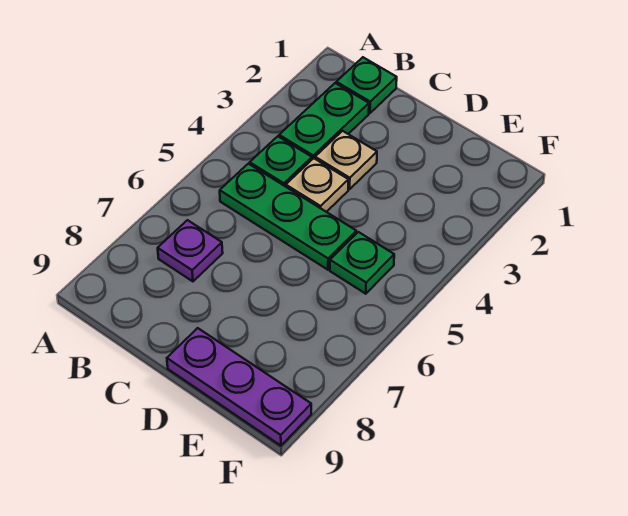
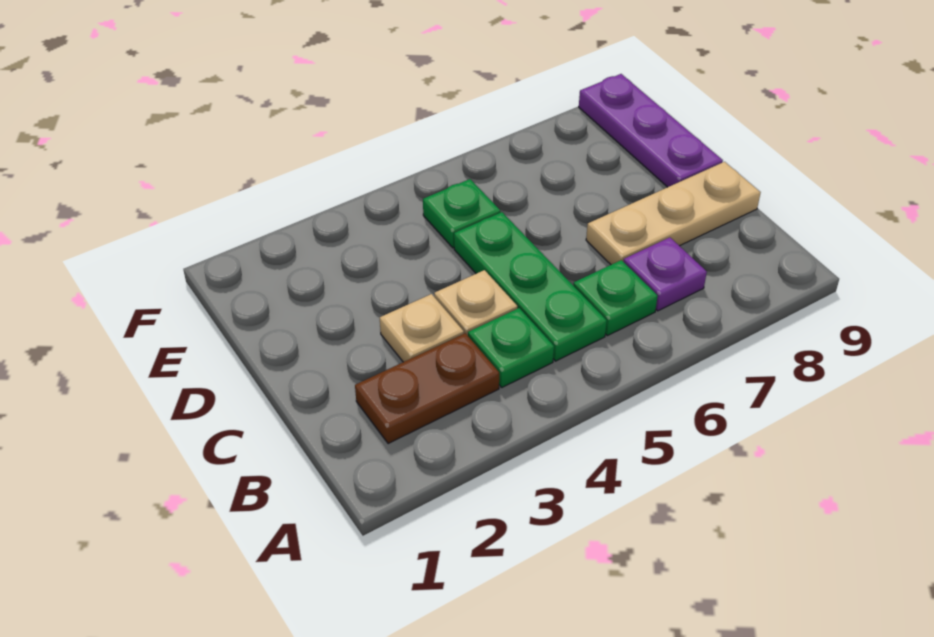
green plate B1 level 1 -> green plate B6 level 1
green plate B2:B3 level 1 -> brown plate B2:B3 level 1
none -> tan plate C7:C9 level 1

